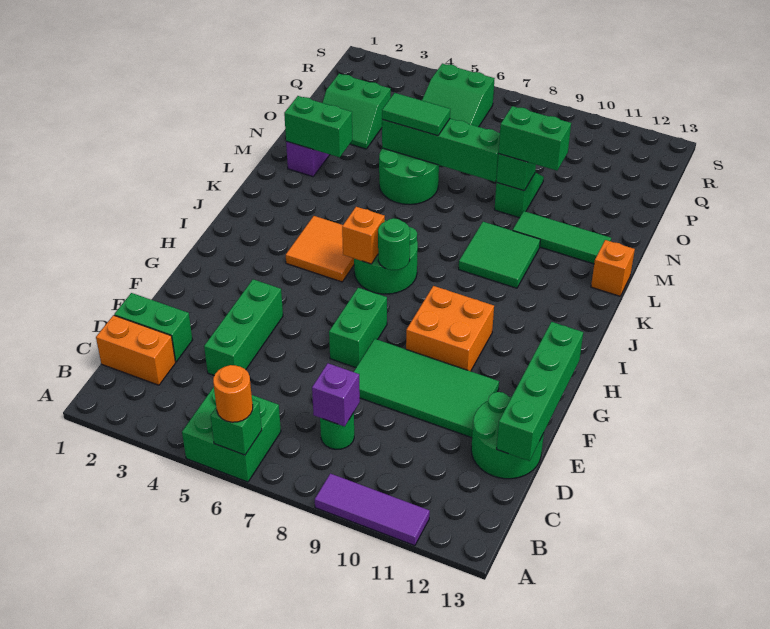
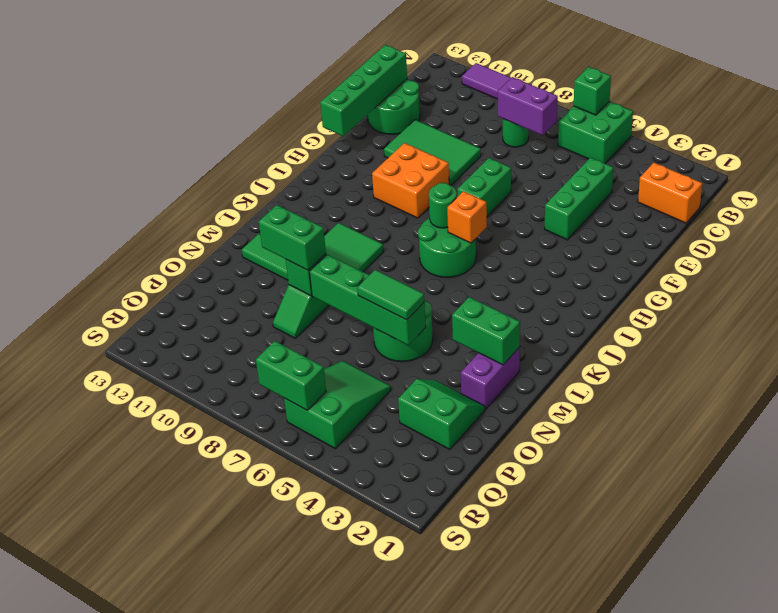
orange round brick A6 level 3 -> none
purple brick C8 level 2 -> purple brick C7:C8 level 2
green brick D1:D2 level 1 -> green brick R6:R7 level 2
green tile E8:F11 level 1 -> green tile E9:F11 level 1
orange tile I4:J5 level 1 -> none
orange brick L13 level 1 -> none

